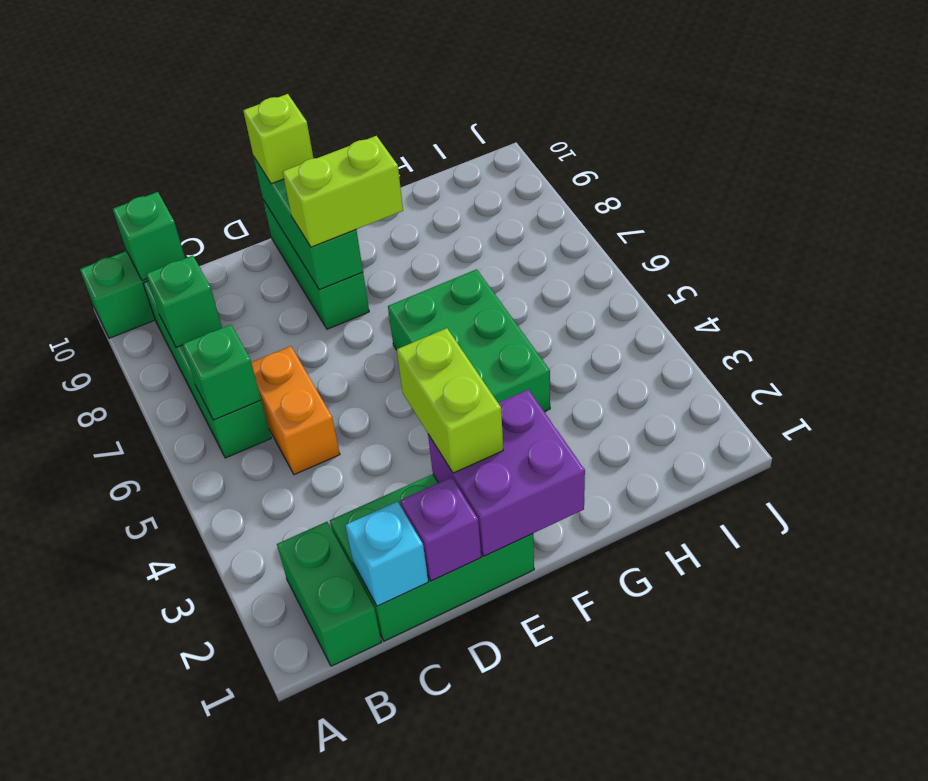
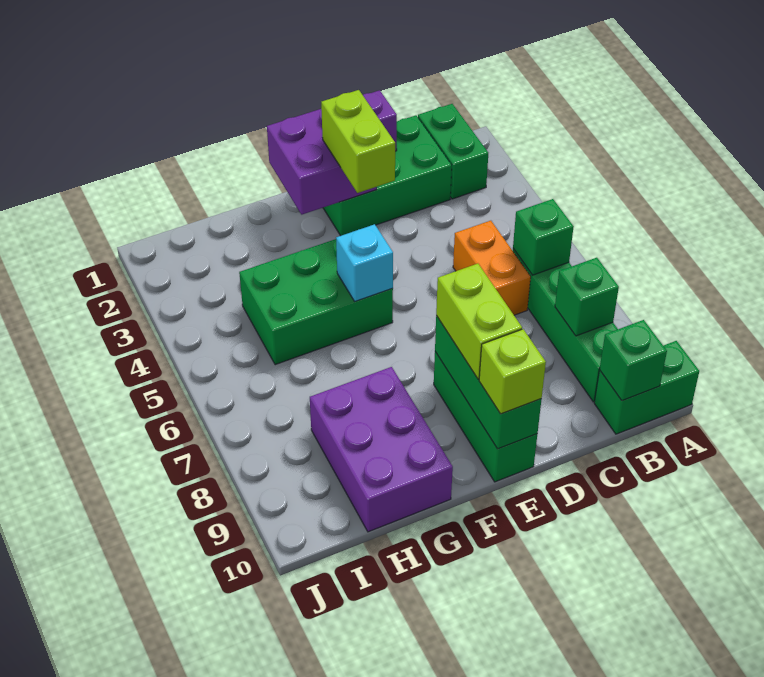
cyan brick C1 level 2 -> cyan brick F5 level 2
lime brick E8:F8 level 3 -> lime brick E8:E9 level 3
green brick F4:G6 level 1 -> green brick F4:H5 level 1
none -> purple brick G8:H10 level 1

